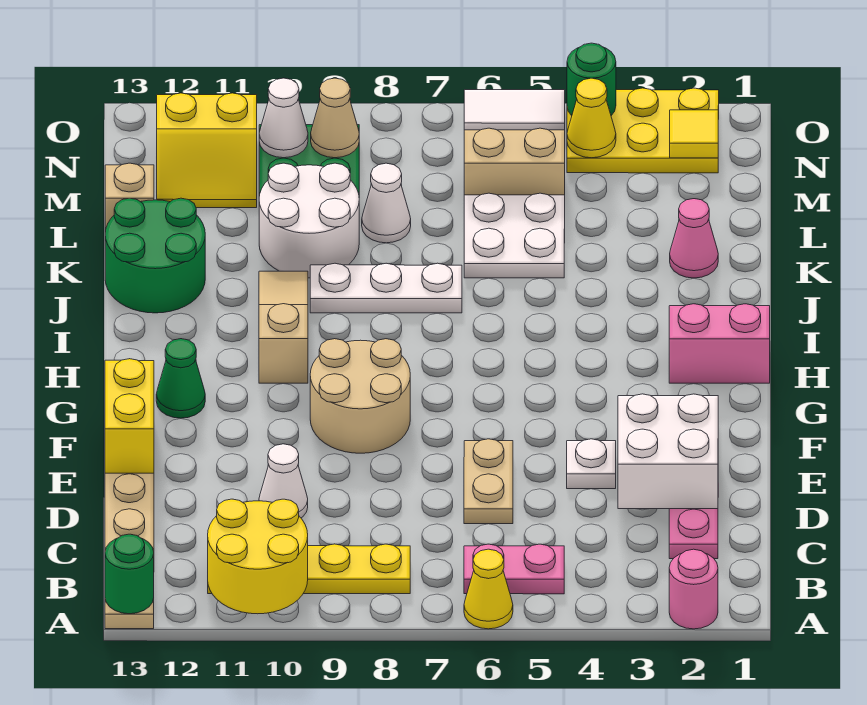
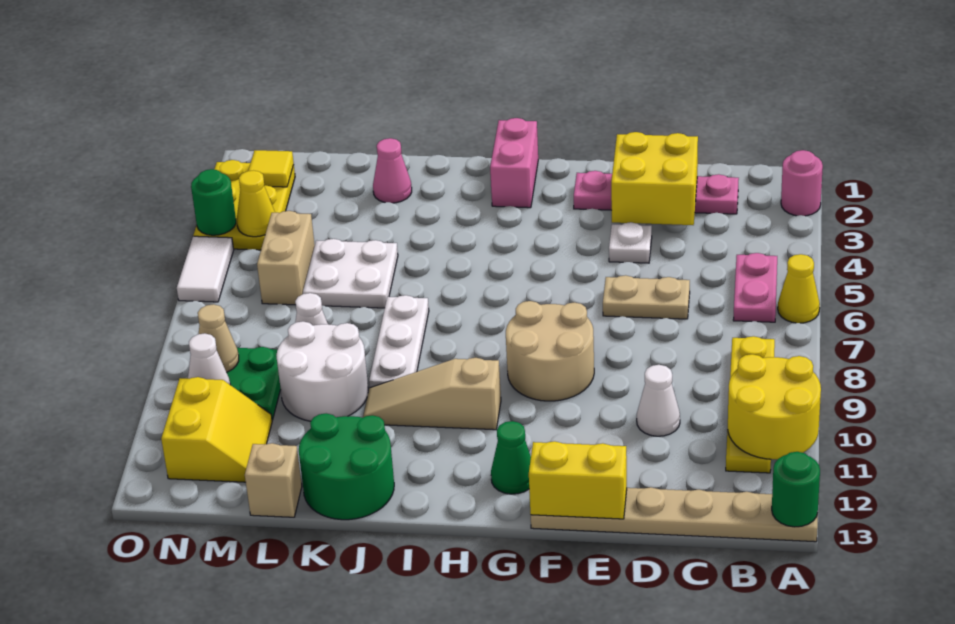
white brick D2:E3 level 2 -> yellow brick D2:E3 level 2

